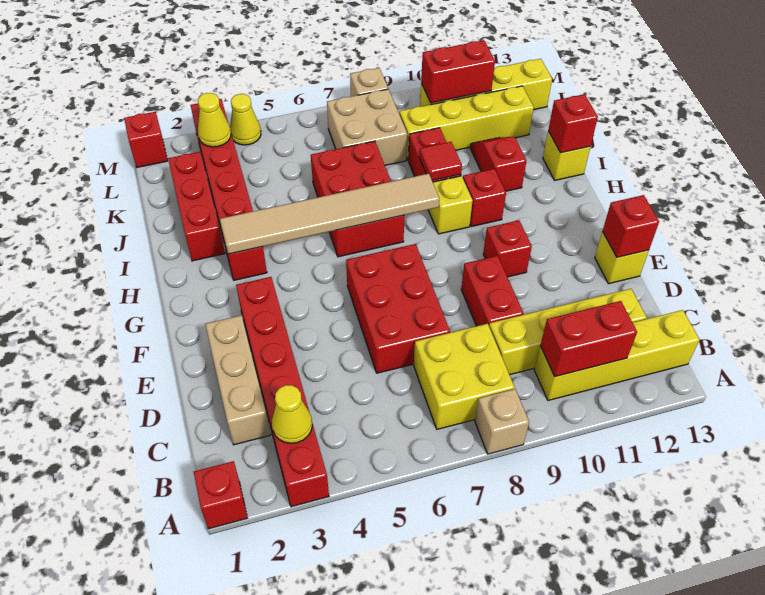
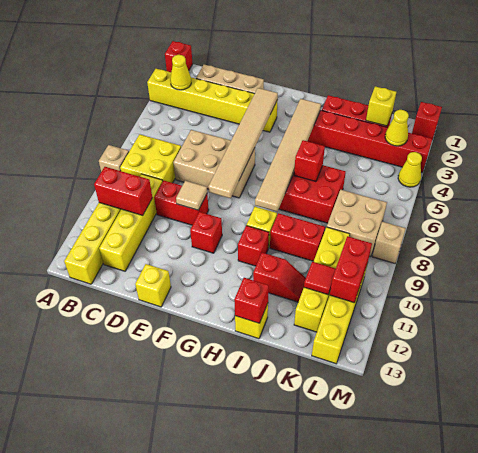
red brick A3:F3 level 1 -> yellow brick A3:F3 level 1
red brick B10:B11 level 2 -> red brick B10:C10 level 2
red brick D6:F7 level 1 -> tan brick D6:F7 level 1
none -> tan tile E9 level 2
red brick E13 level 2 -> red brick I6 level 2
none -> tan tile F3:F8 level 2
red tile I9 level 2 -> red tile K11 level 2
none -> yellow brick K2 level 2

